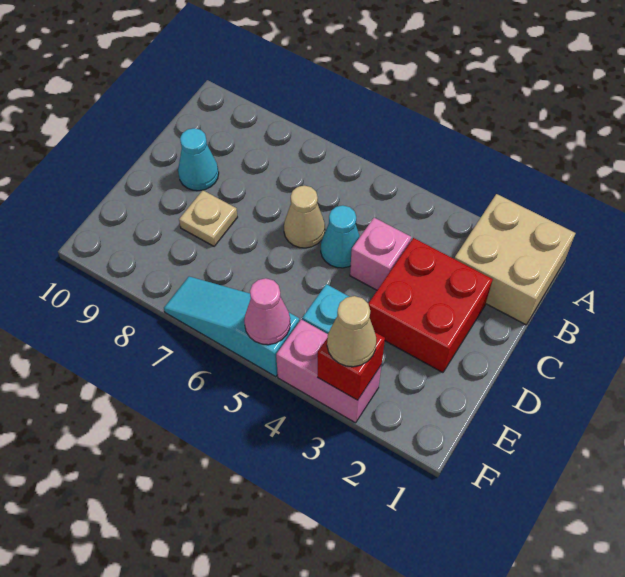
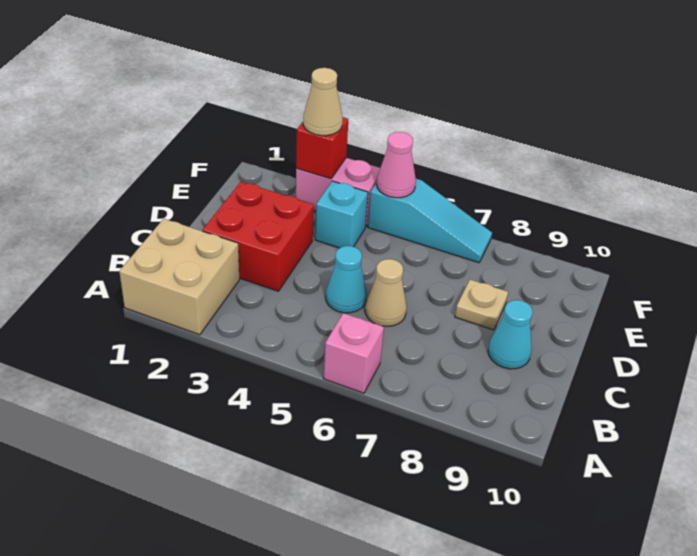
pink brick C4 level 1 -> pink brick A6 level 1

